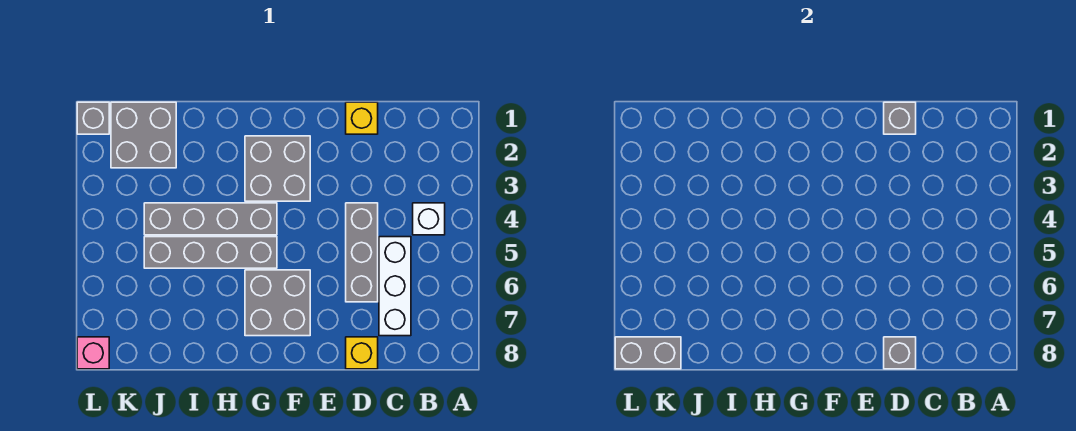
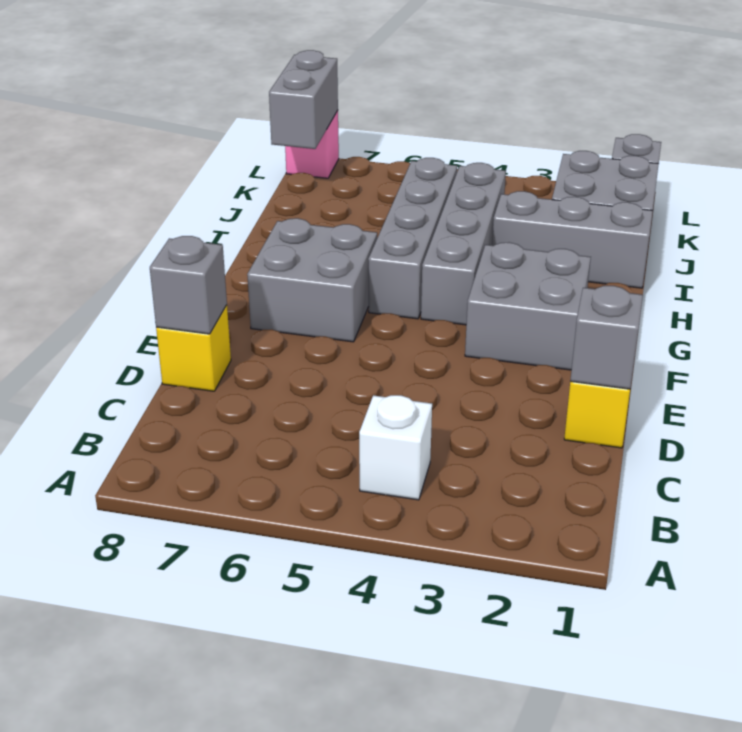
white brick C5:C7 level 1 -> none
grey brick D4:D6 level 1 -> grey brick I1:I3 level 1

